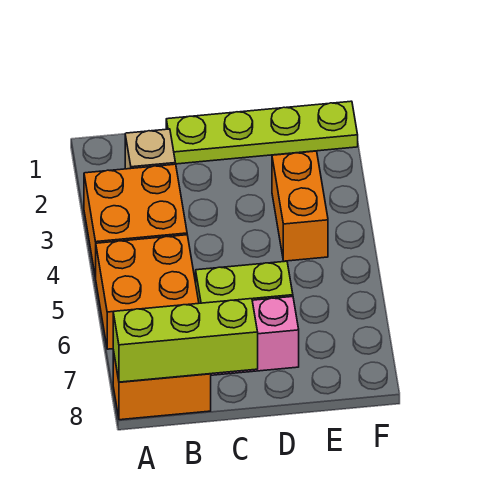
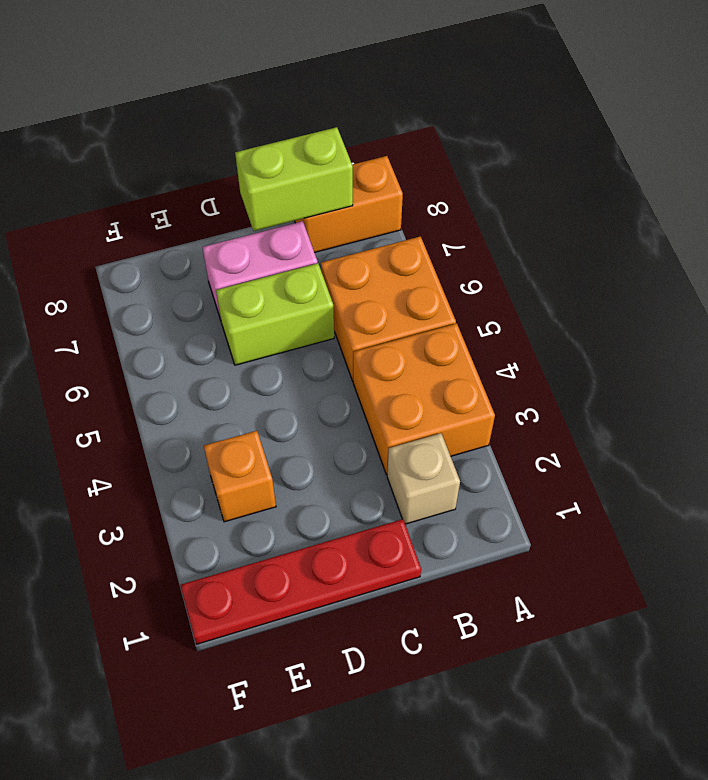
lime brick A8:C8 level 2 -> lime brick B8:C8 level 2
lime plate C1:F1 level 1 -> red plate C1:F1 level 1
orange brick E3:E4 level 1 -> orange brick E3 level 1

